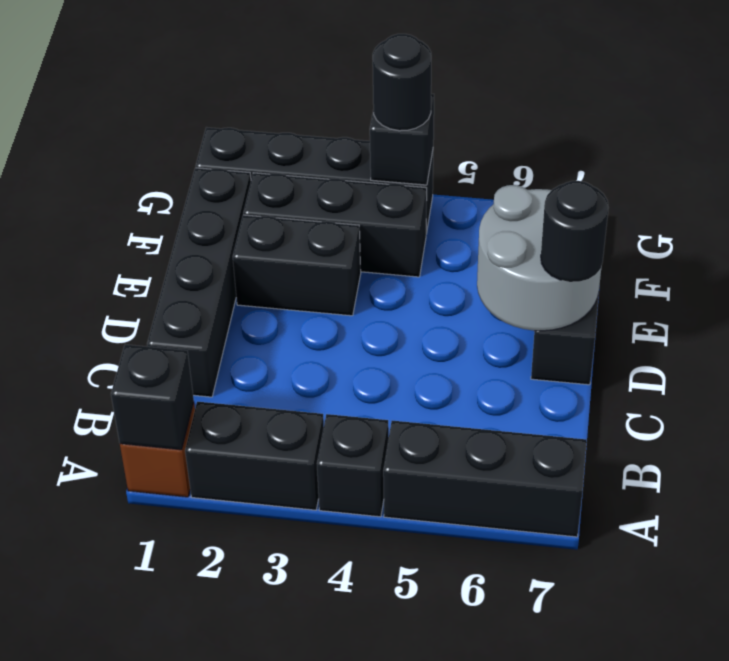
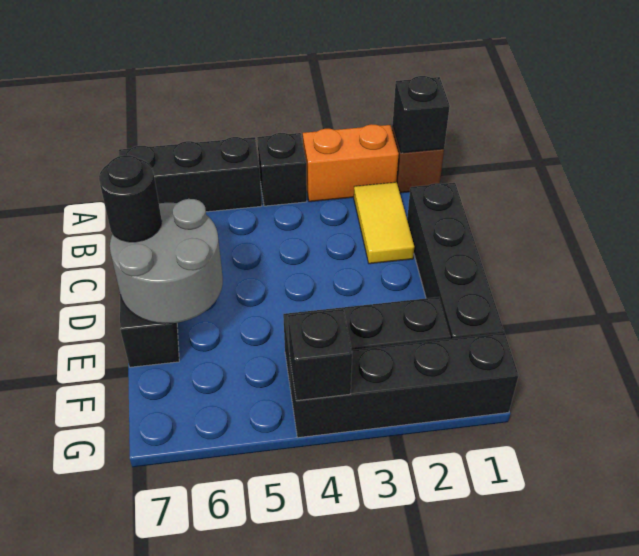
black brick A2:A3 level 1 -> orange brick A2:A3 level 1
none -> yellow tile B2:C2 level 1
black brick E2:E3 level 1 -> none
black round brick G4 level 3 -> none

